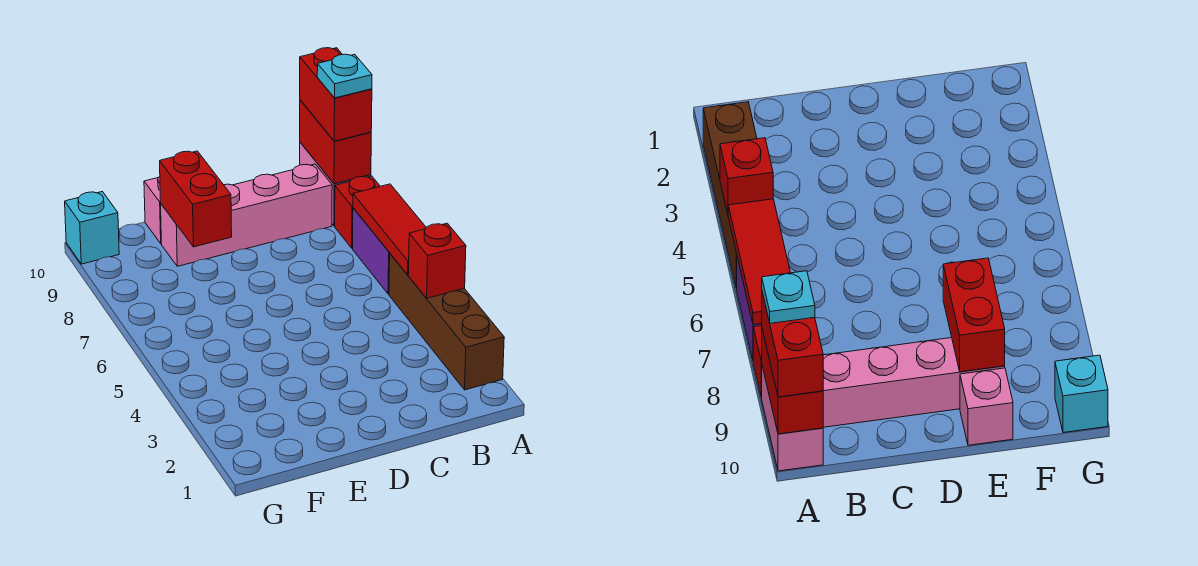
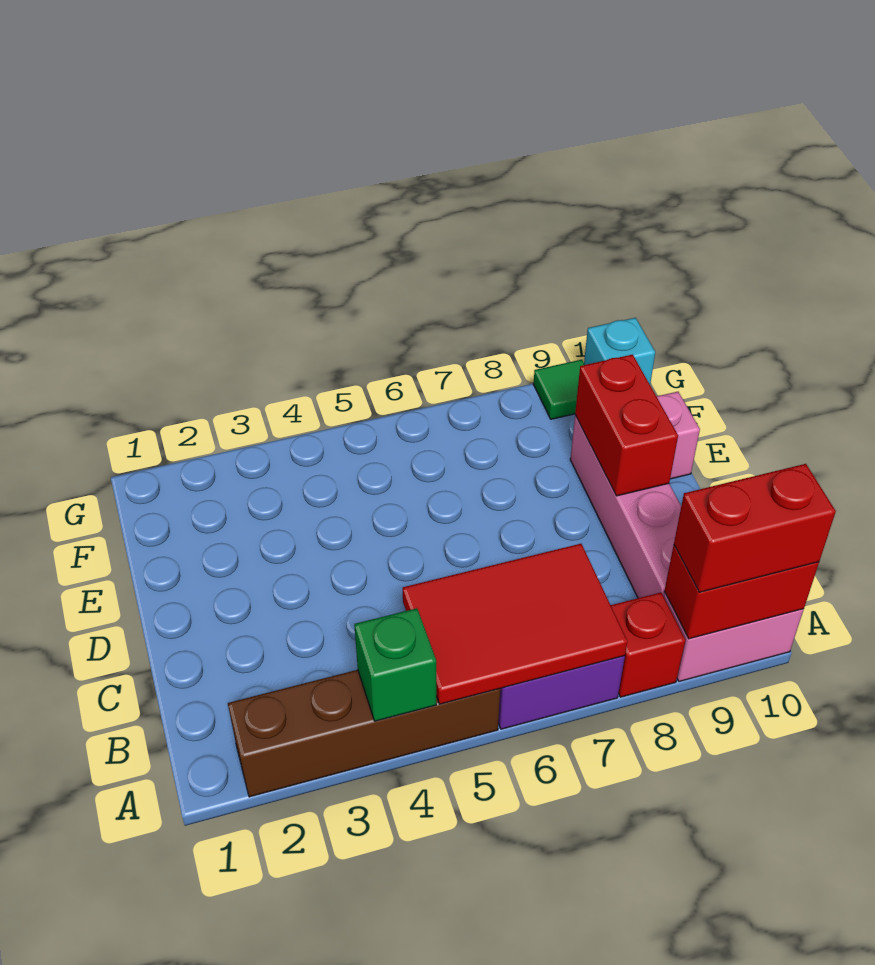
red brick A4 level 2 -> green brick A4 level 2
red tile A5:A7 level 2 -> red tile A5:B7 level 2
cyan plate A9 level 4 -> none
red brick E8:E9 level 2 -> red brick D9:E9 level 2
none -> green tile G9 level 1

